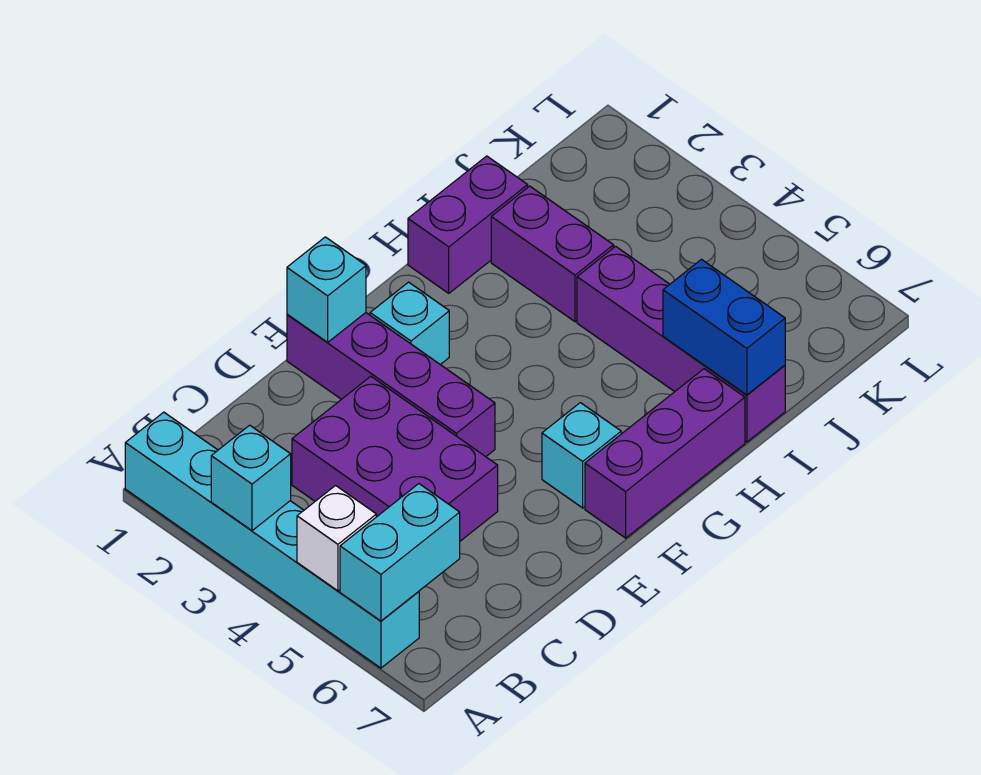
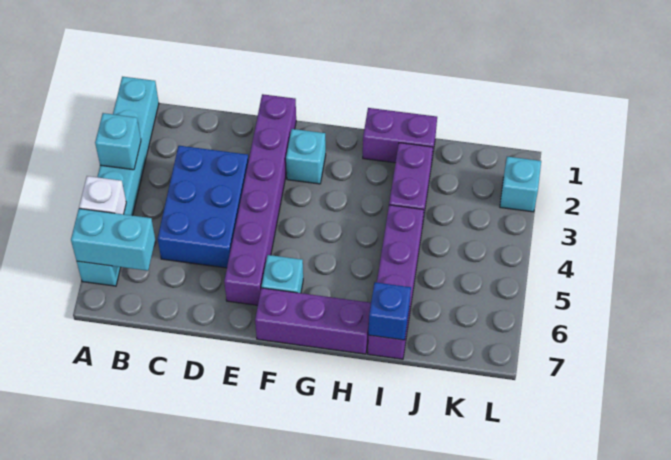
purple brick C3:D5 level 1 -> blue brick C3:D5 level 1
purple brick E1:E4 level 1 -> purple brick E1:E6 level 1
cyan brick E1 level 2 -> cyan brick L2 level 1
blue brick I6:I7 level 2 -> blue brick I7 level 2

